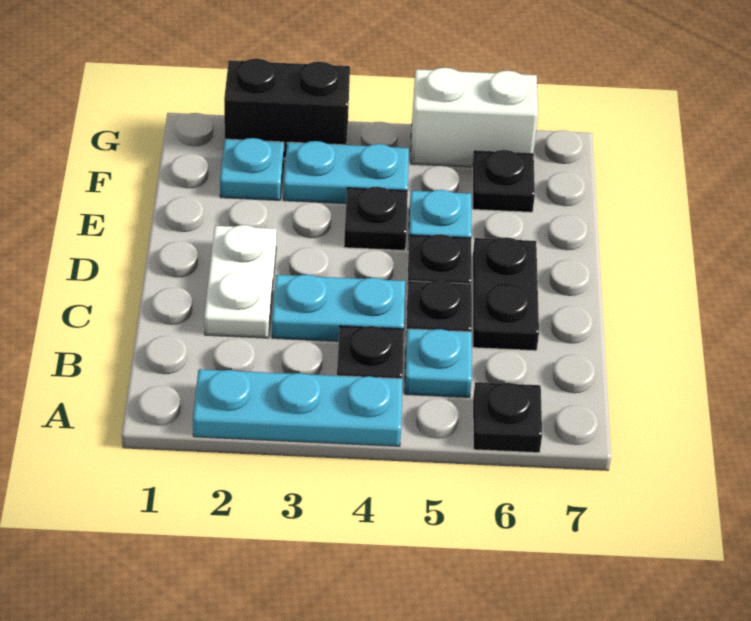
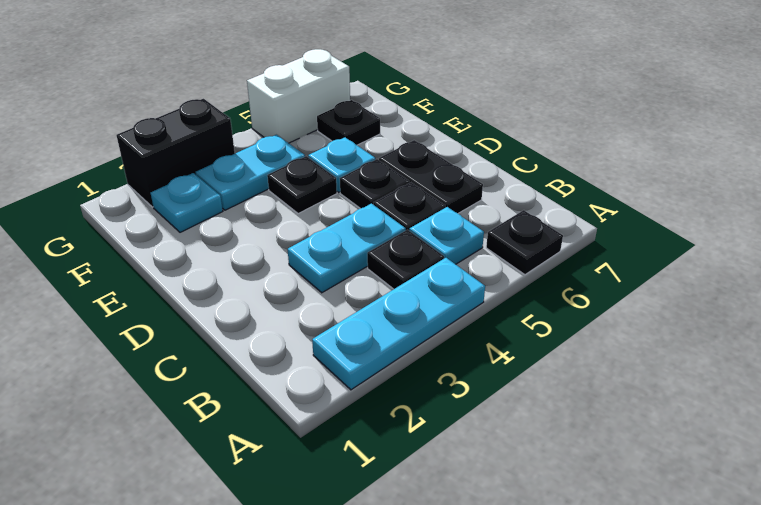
white plate C2:D2 level 1 -> none

